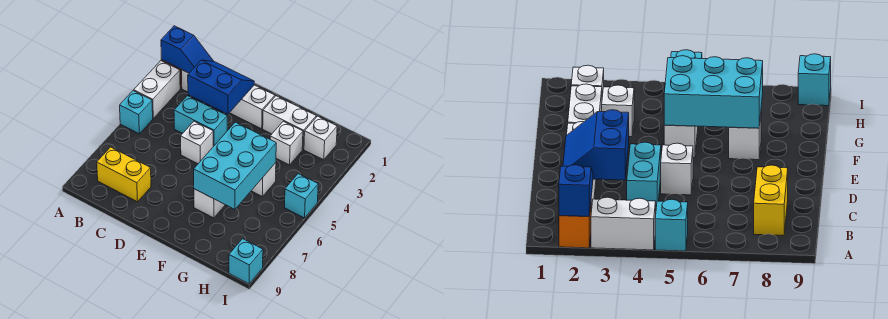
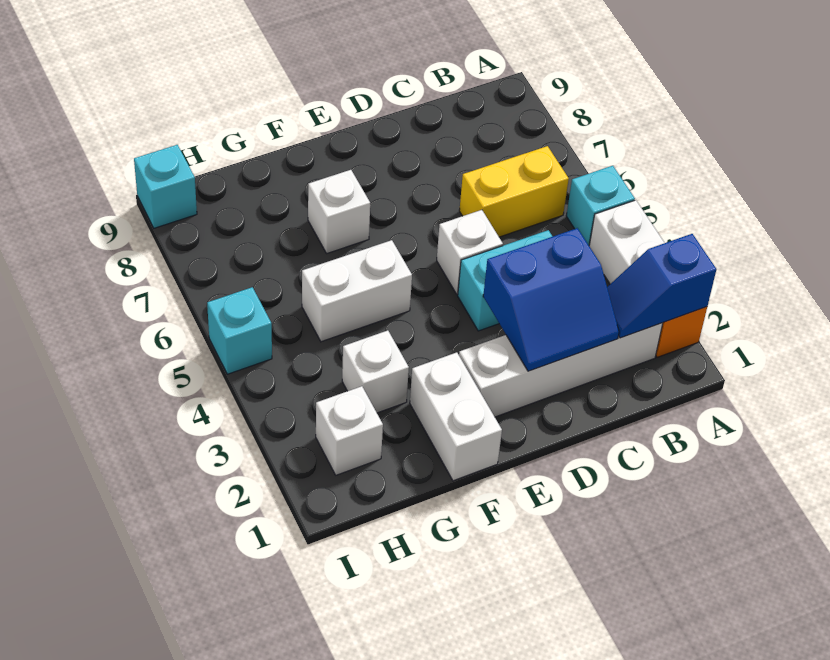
yellow brick B8:C8 level 1 -> yellow brick B6:C6 level 1
white brick F2:G2 level 1 -> white brick F1:F2 level 1
cyan brick F5:G7 level 2 -> none

